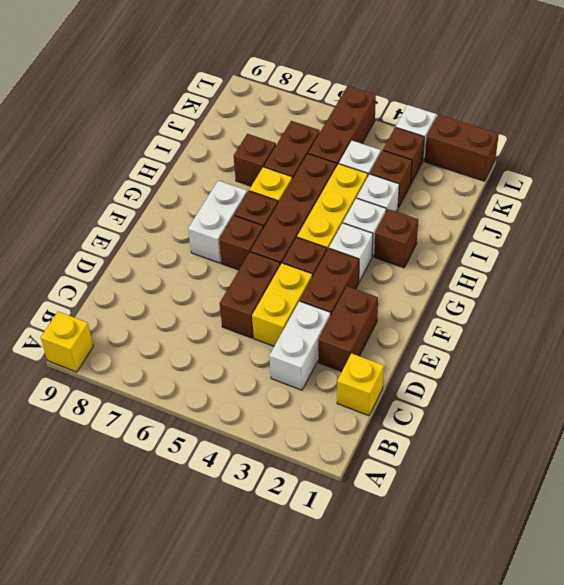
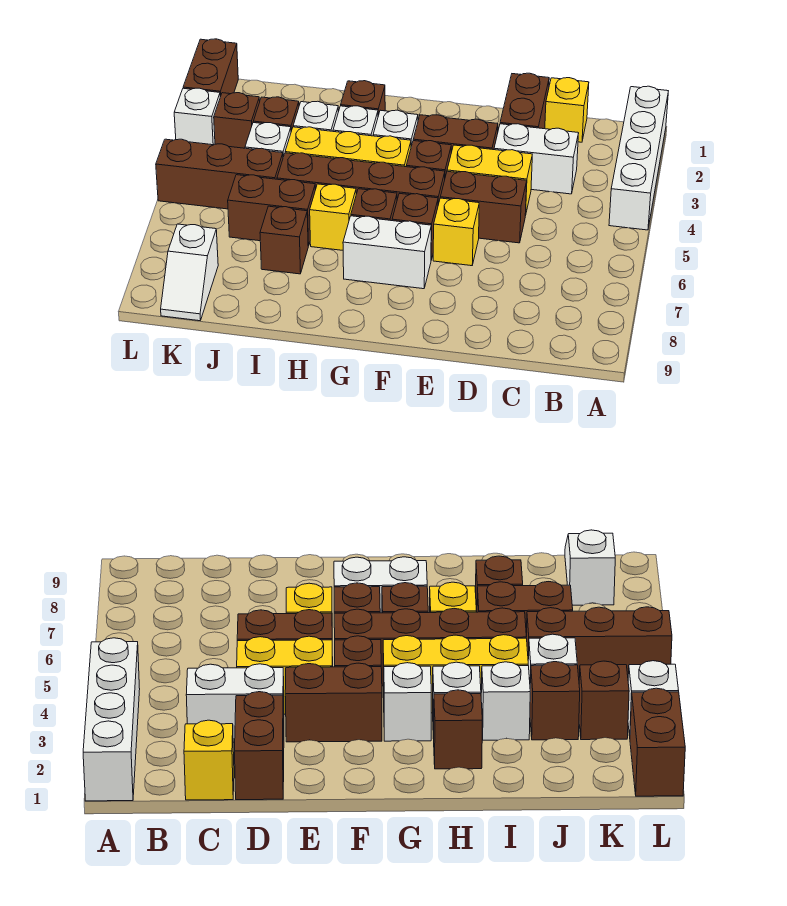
none -> white brick A1:A4 level 1
yellow brick A9 level 1 -> yellow brick E6 level 1
brown brick D2:E2 level 1 -> brown brick D1:D2 level 1
none -> white slope K8:K9 level 1 top 8

